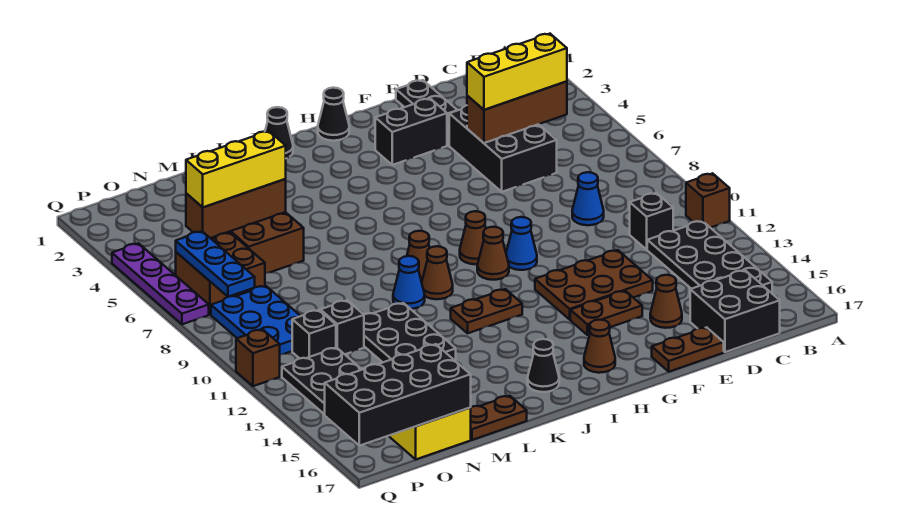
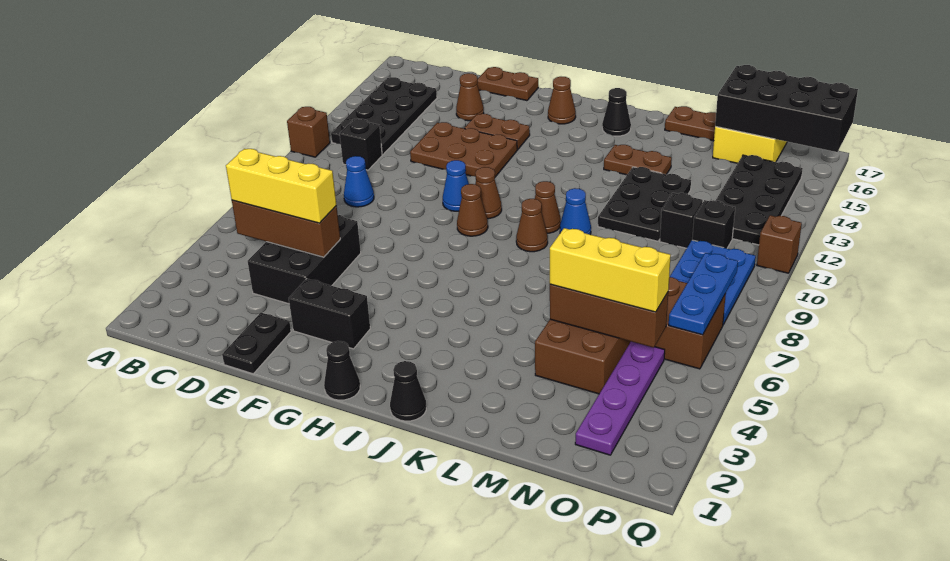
black brick C16:D17 level 1 -> none
brown plate I12:J12 level 1 -> brown plate K14:L14 level 1
purple plate Q4:Q7 level 1 -> purple plate O2:O5 level 1

